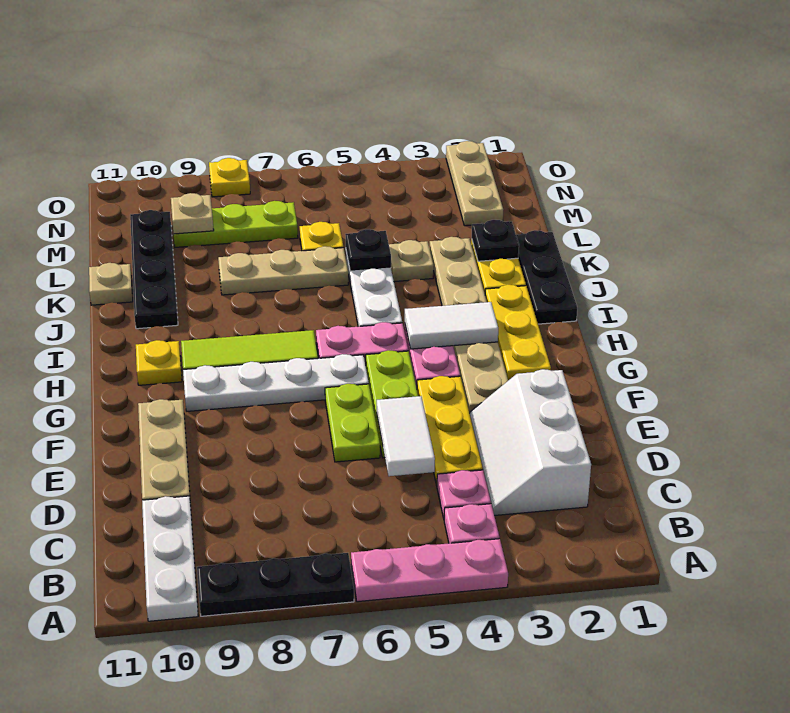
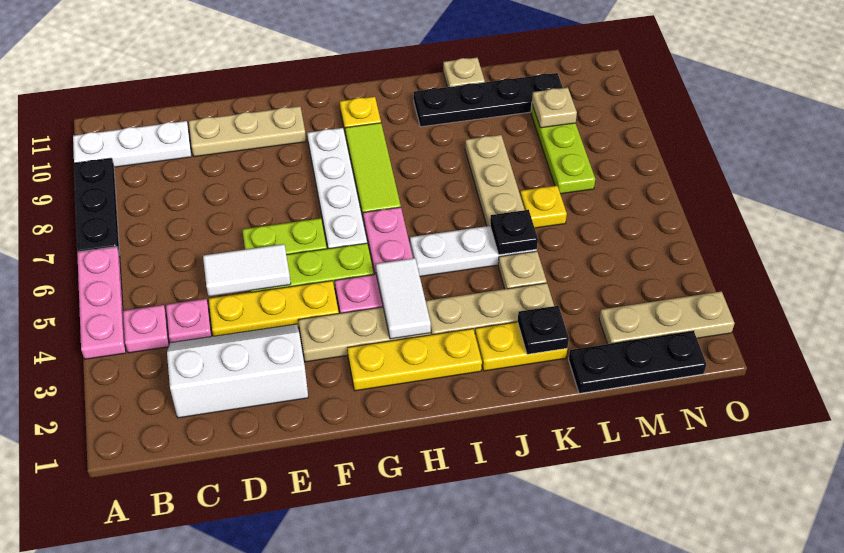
black plate I1:K1 level 1 -> black plate L1:N1 level 1
yellow plate O8 level 1 -> none

